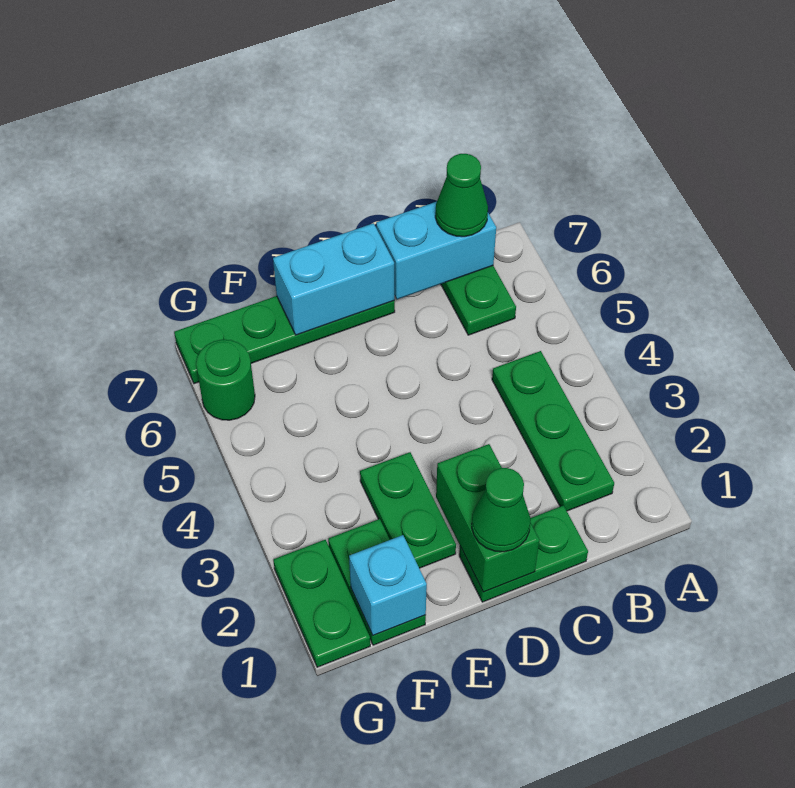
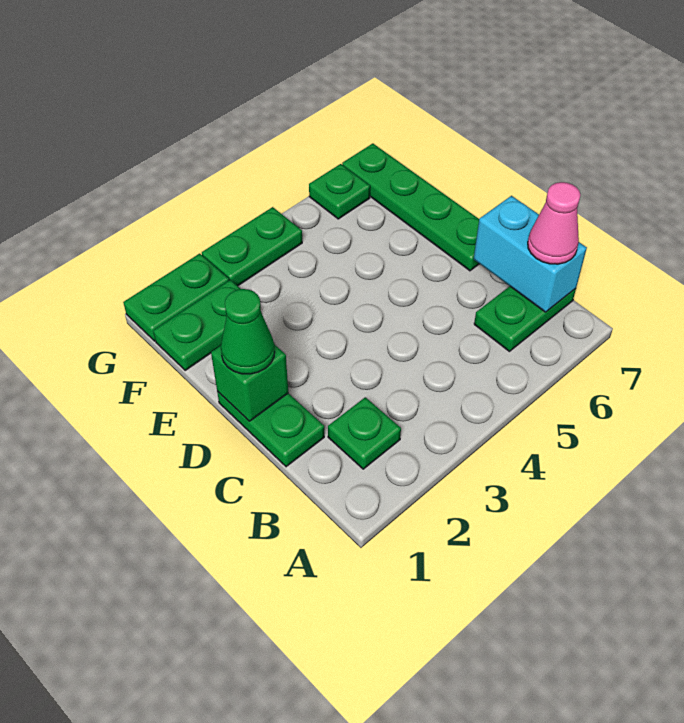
green plate B2:B4 level 1 -> green plate B2 level 1
green cone B7 level 3 -> pink cone B7 level 3
green brick D1:D2 level 2 -> green brick D1 level 2
cyan brick D7:E7 level 2 -> none
green plate E2:E3 level 1 -> green plate G3:G4 level 1
cyan brick F1 level 2 -> none
green round brick G6 level 1 -> green plate G6 level 1

